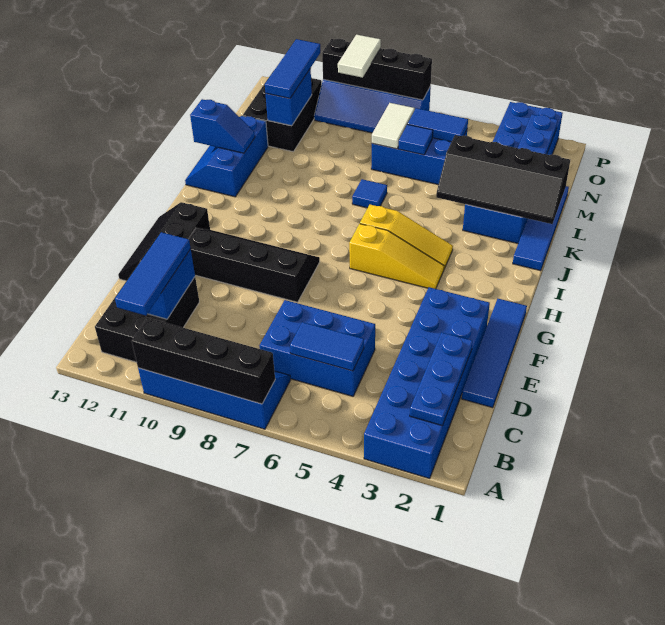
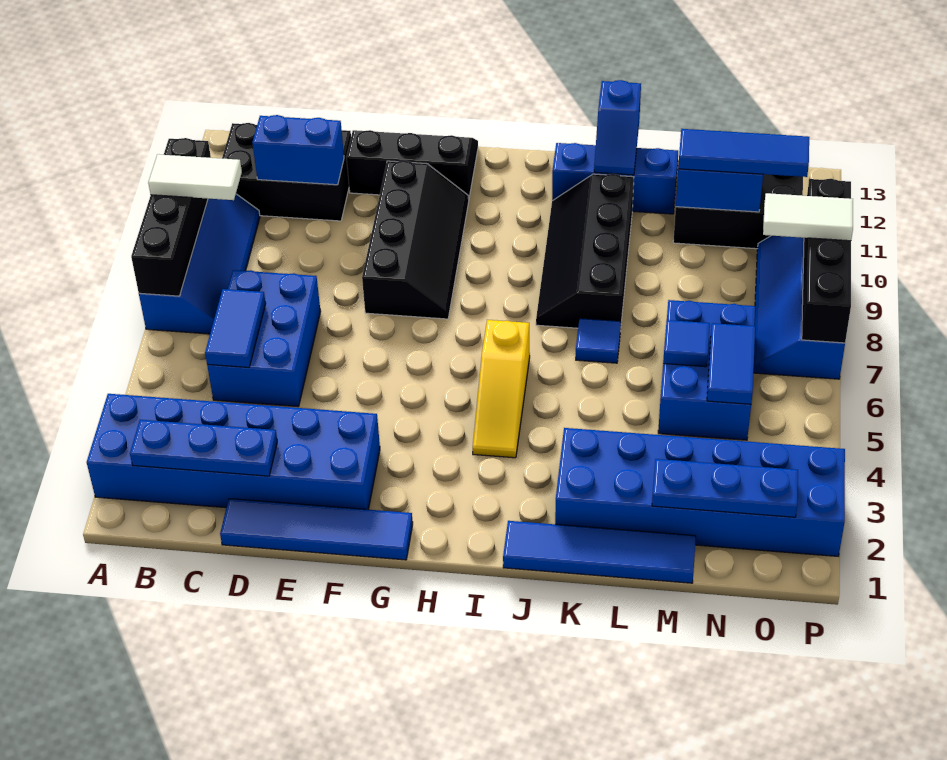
blue tile B11:D11 level 3 -> none
yellow slope H4:H6 level 1 top 6 -> none
black slope K1:L4 level 2 top L -> black slope J8:K11 level 1 top K
white tile M7:N7 level 2 -> white tile A9:B9 level 3

